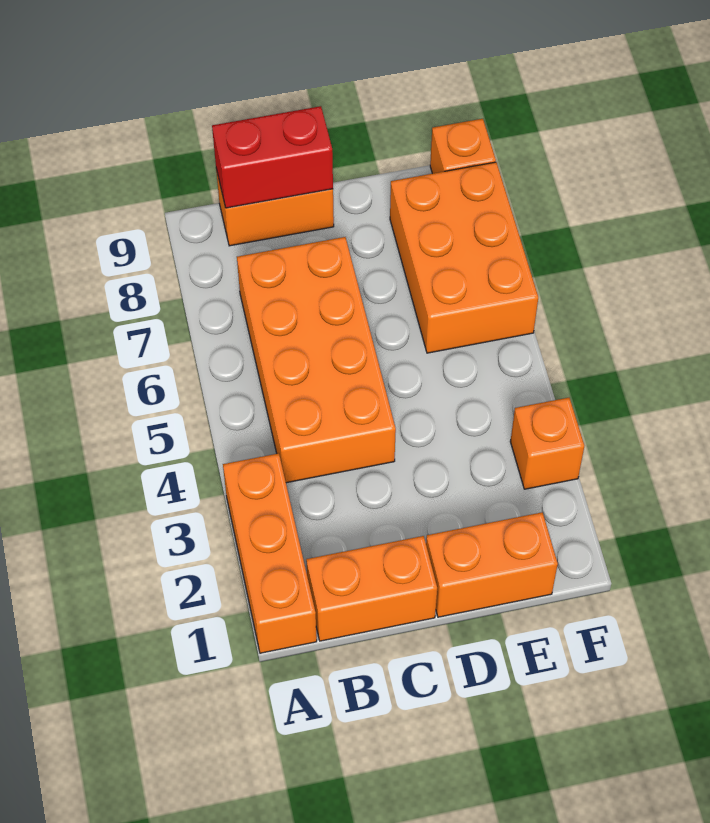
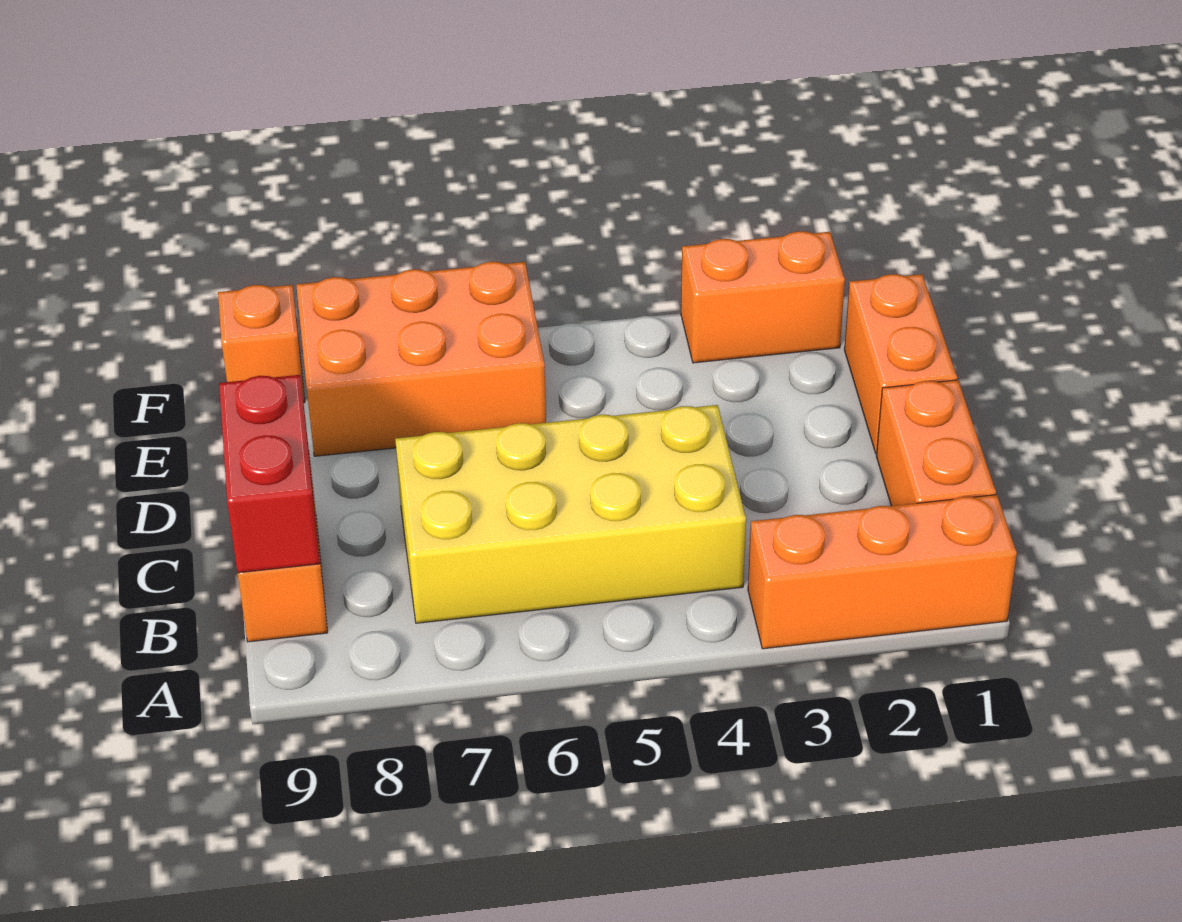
orange brick B4:C7 level 1 -> yellow brick B4:C7 level 1
orange brick F3 level 1 -> orange brick F2:F3 level 1

